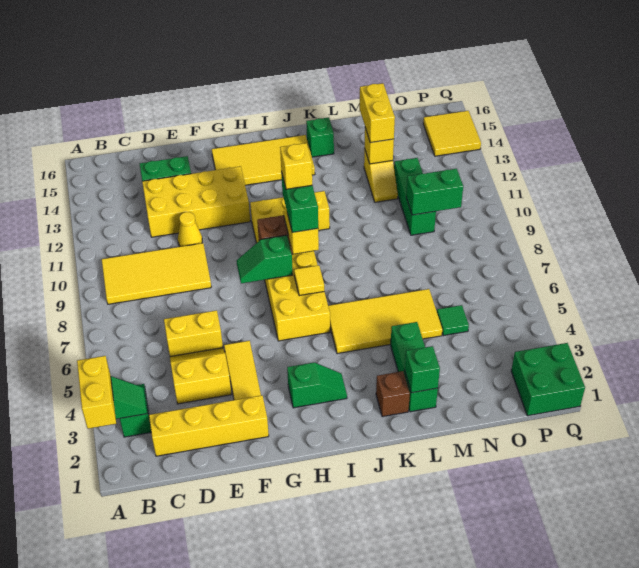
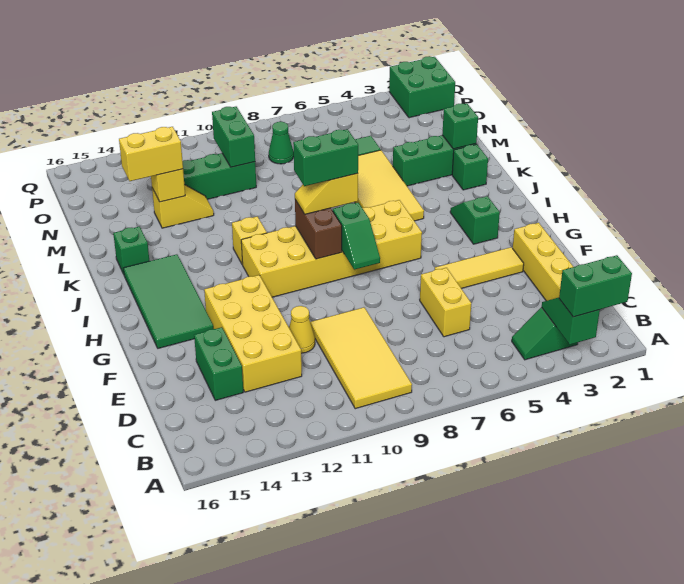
yellow brick A2:A3 level 3 -> green brick A2:A3 level 3
yellow slope D4:E5 level 1 top 4 -> none
yellow tile G14:J15 level 1 -> green tile G14:J15 level 1
yellow tile I7 level 2 -> none
yellow brick I9 level 5 -> none
brown brick K2 level 1 -> green brick K2 level 1
none -> green cone O8 level 1
yellow tile P14:Q15 level 1 -> none

